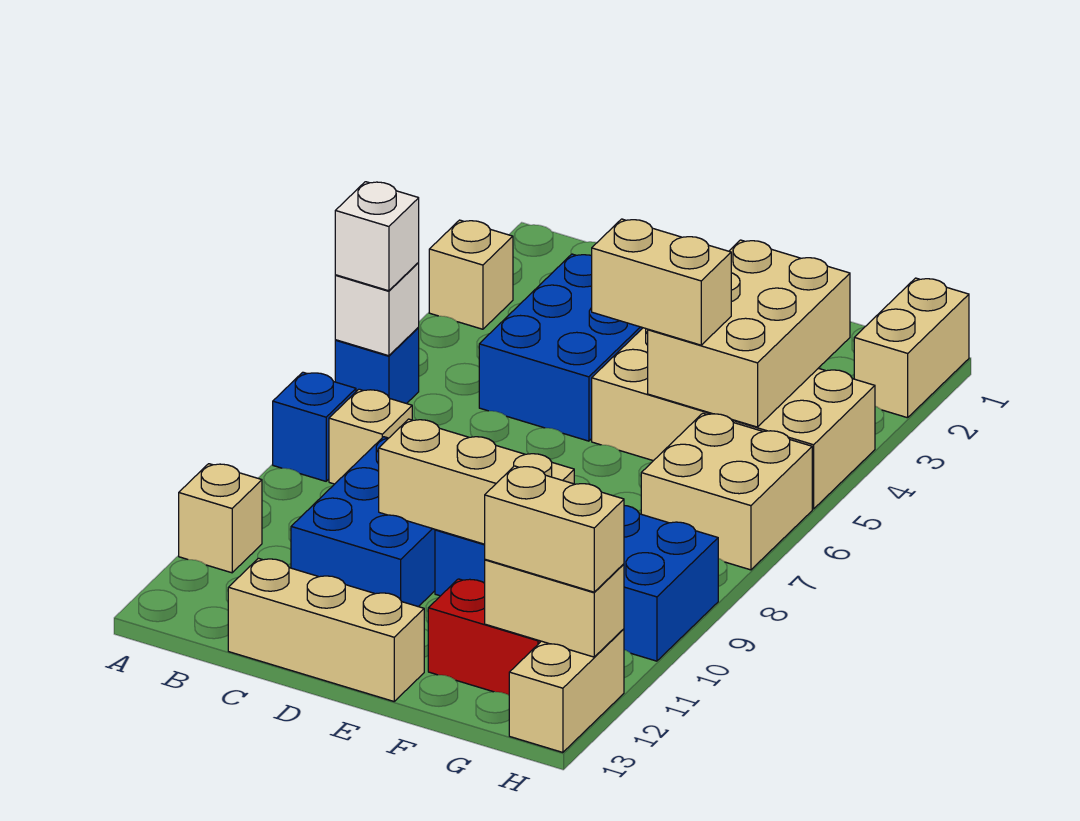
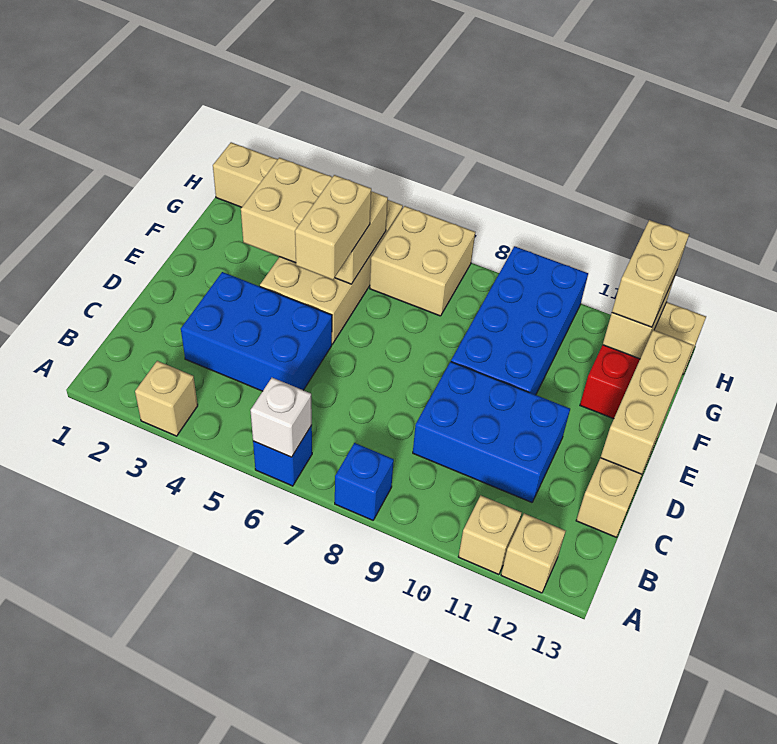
white brick A6 level 3 -> none
tan brick B8 level 1 -> tan brick A12 level 1
tan brick D10:F10 level 2 -> tan brick D13:F13 level 2

